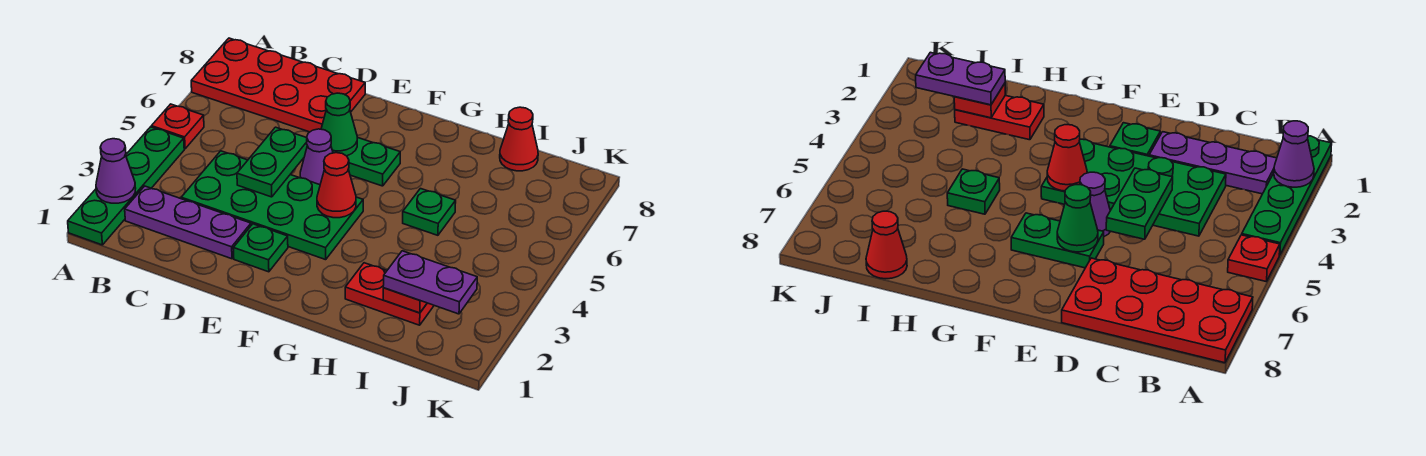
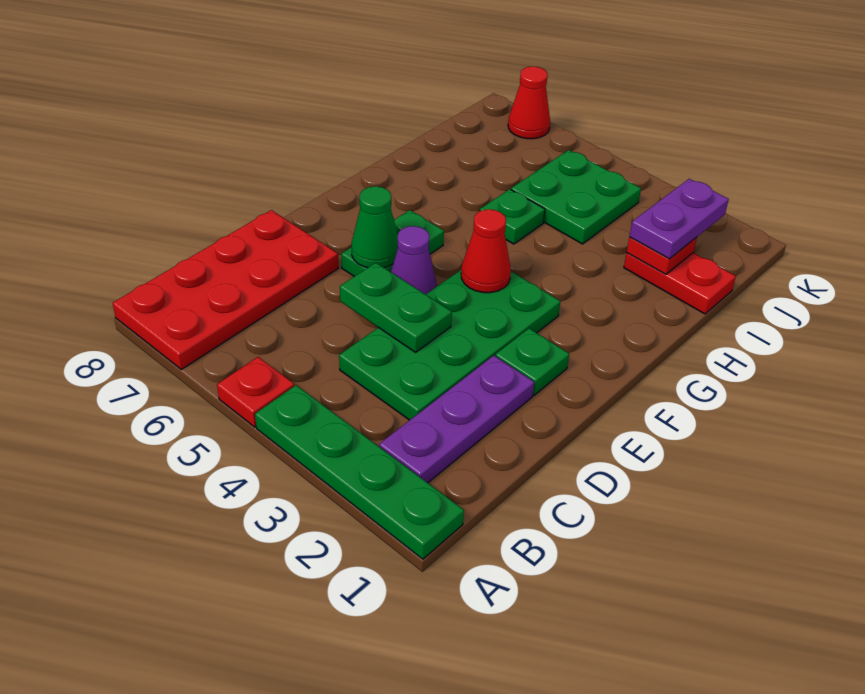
purple cone A2 level 2 -> none
red plate H2:I2 level 1 -> red plate I1:I2 level 1
none -> green plate I4:J5 level 1
red cone I8 level 1 -> red cone K7 level 1

